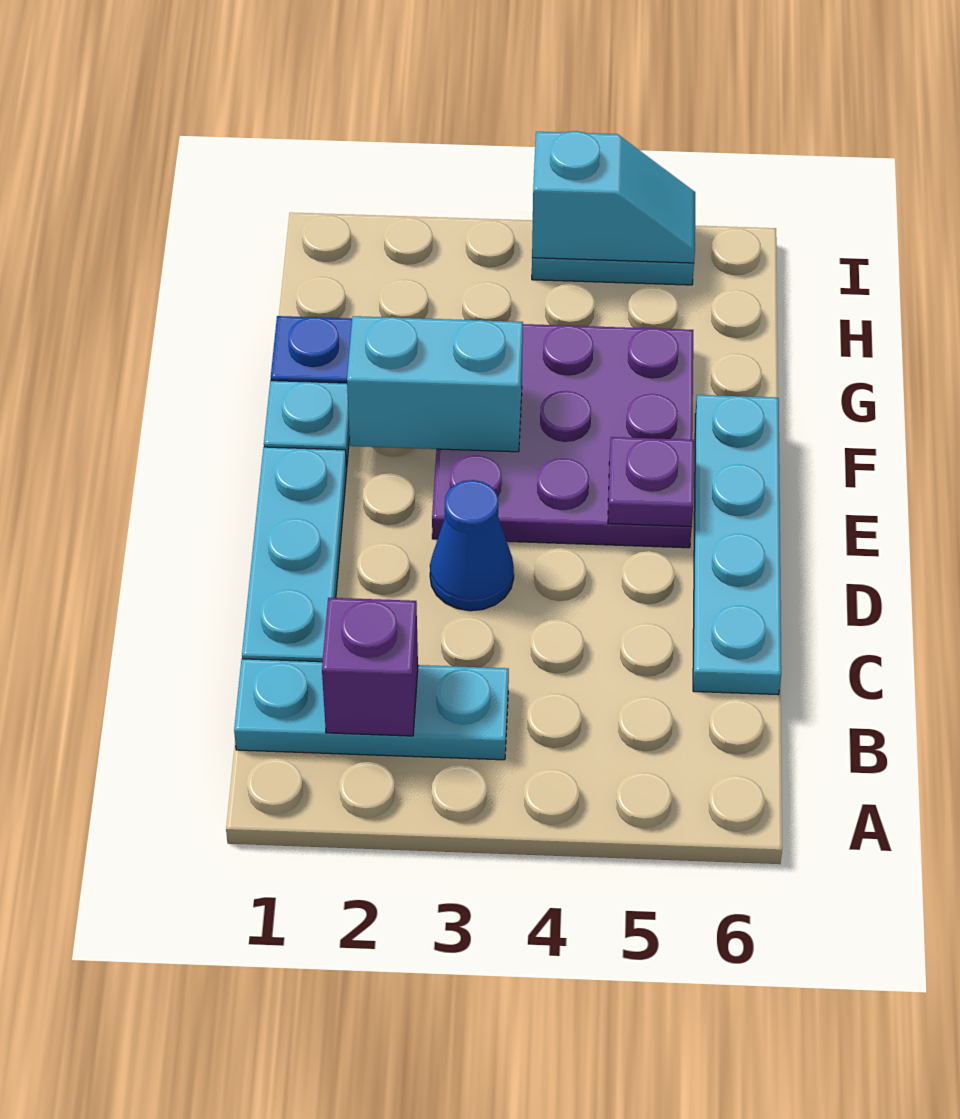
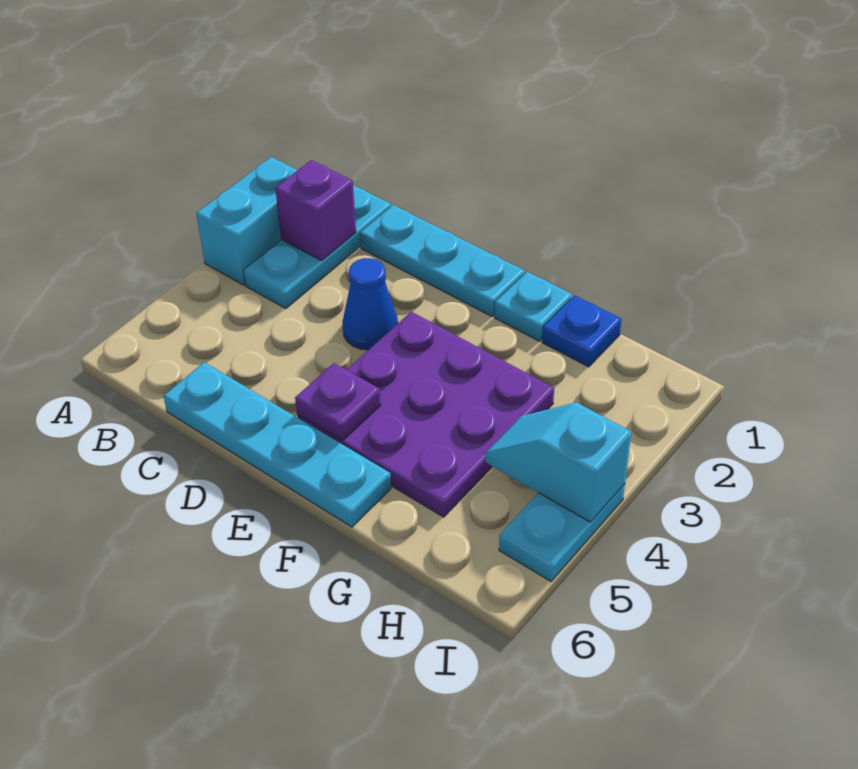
cyan brick F2:F3 level 2 -> cyan brick A2:A3 level 1
cyan slope I4:I5 level 2 top 4 -> cyan slope H4:I4 level 2 top I

